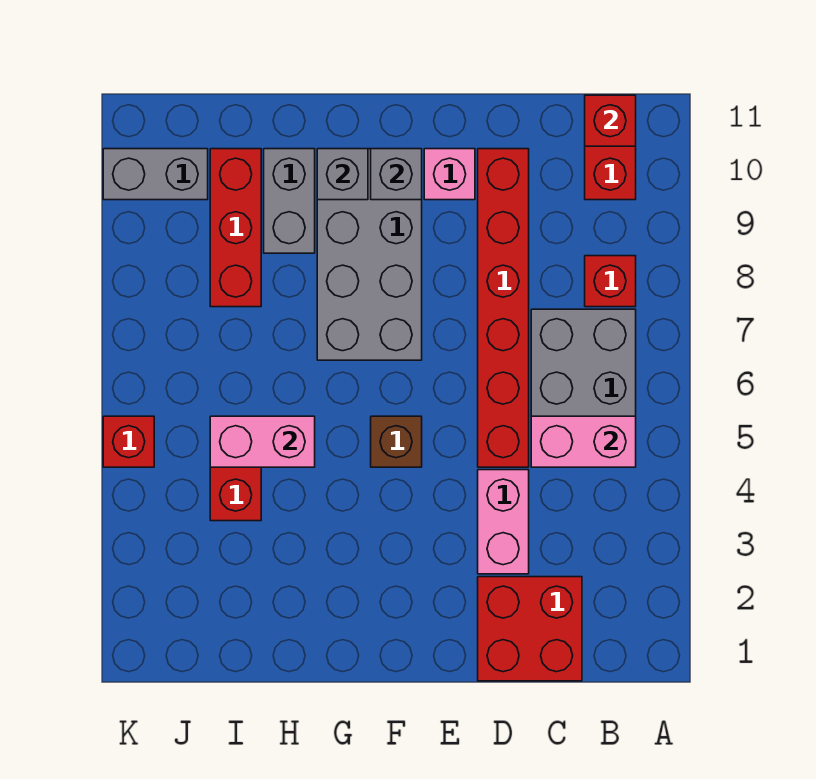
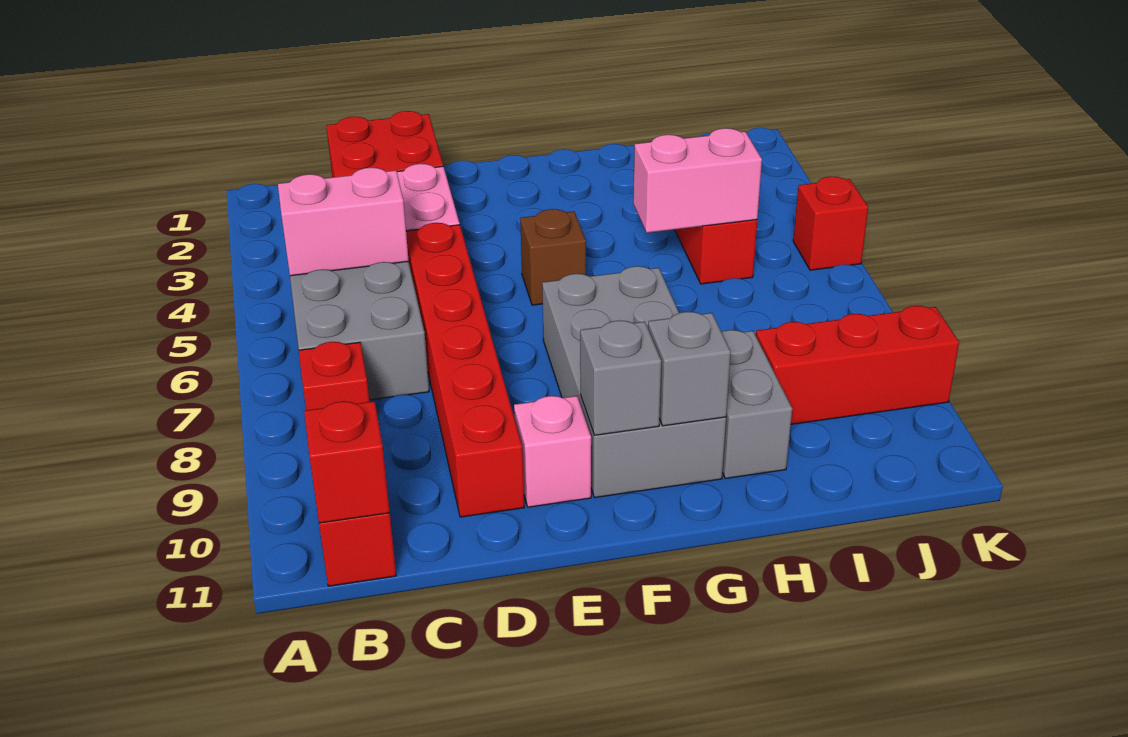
red brick I8:I10 level 1 -> red brick I9:K9 level 1
grey brick J10:K10 level 1 -> none

